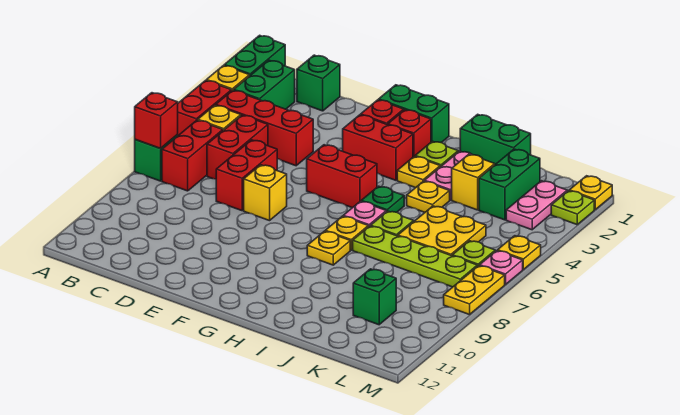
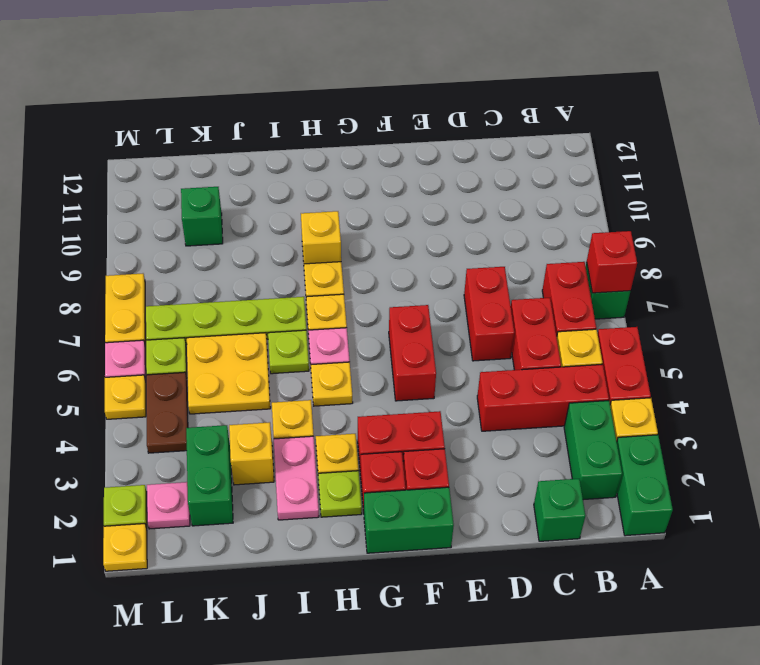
yellow brick E7 level 1 -> yellow brick H9 level 1
red brick F5:G5 level 1 -> red brick F5:F6 level 1
green plate H5 level 1 -> yellow plate H5 level 1
green brick I1:J1 level 1 -> none
pink plate L2:L3 level 1 -> pink plate L2 level 1
none -> brown plate L4:L5 level 1

